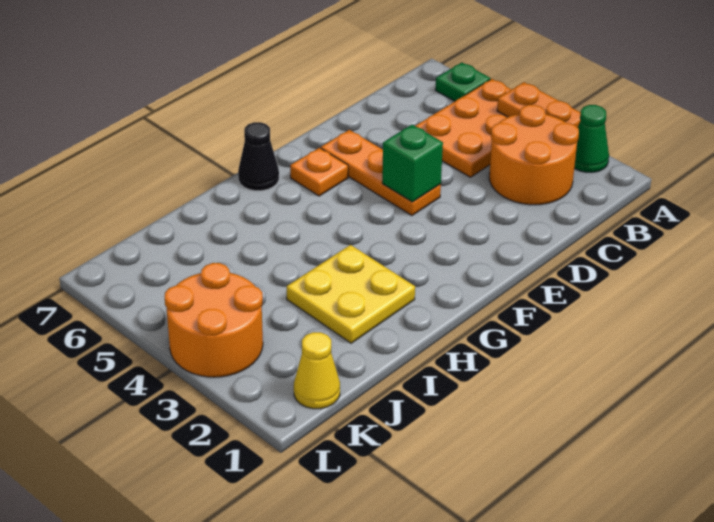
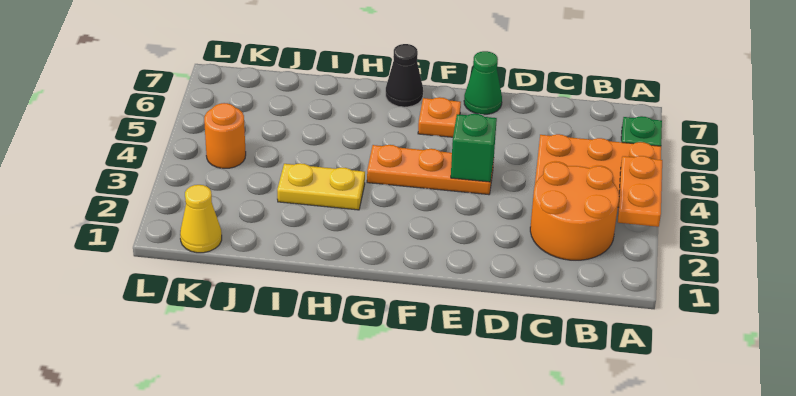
green cone A2 level 1 -> green cone E7 level 1
orange plate E4:E6 level 1 -> orange plate E4:G4 level 1
yellow plate H2:I3 level 1 -> yellow plate H3:I3 level 1
orange round brick K3:L4 level 1 -> orange round brick K4 level 1

